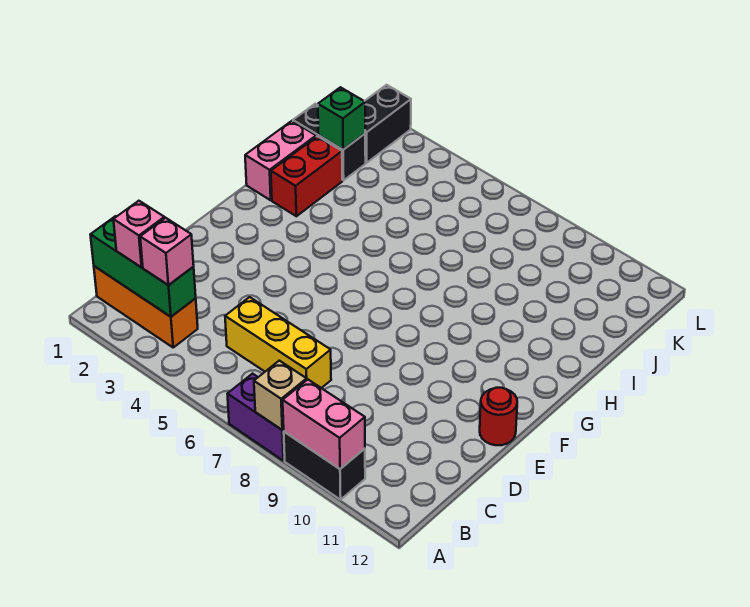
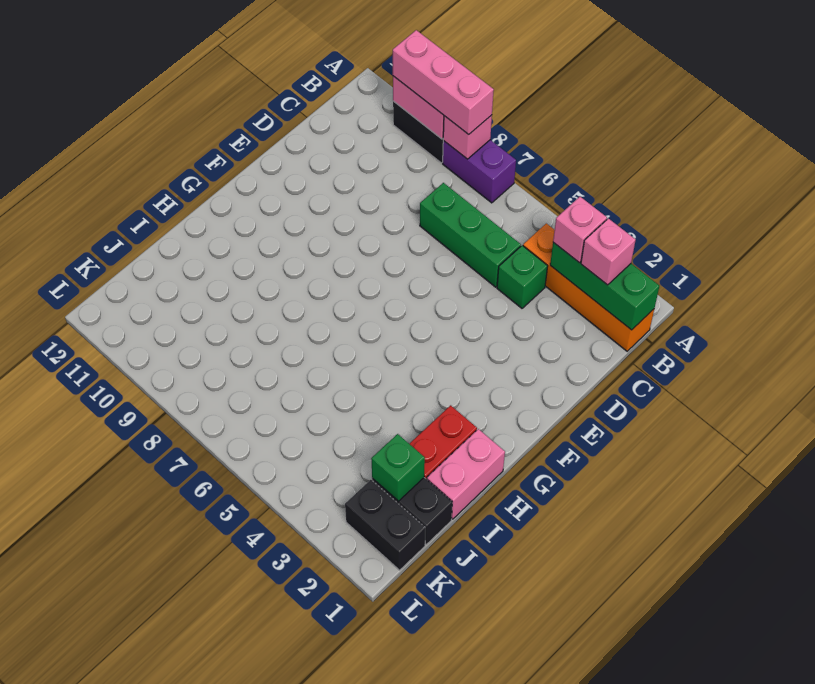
tan brick A8 level 2 -> pink brick A8 level 2
none -> pink brick A8:A10 level 3
orange brick B1:B3 level 1 -> orange brick B1:B4 level 1
none -> green brick C4 level 1
yellow brick C5:C7 level 1 -> green brick C5:C7 level 1
red round brick E12 level 1 -> none
black brick K2:L2 level 1 -> black brick K1:K2 level 1

